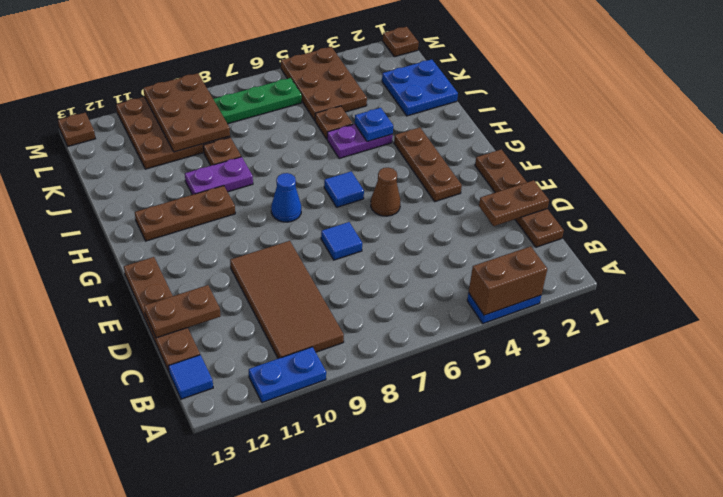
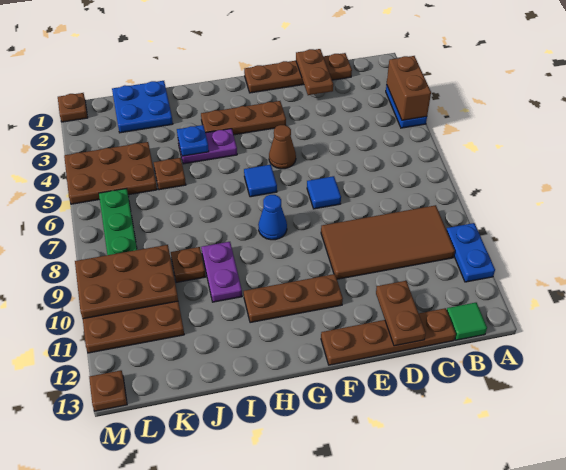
blue tile B13 level 1 -> green tile B13 level 1
brown plate H10:H12 level 1 -> brown plate F11:H11 level 1
purple plate I4:I5 level 1 -> purple plate H4:I4 level 1

